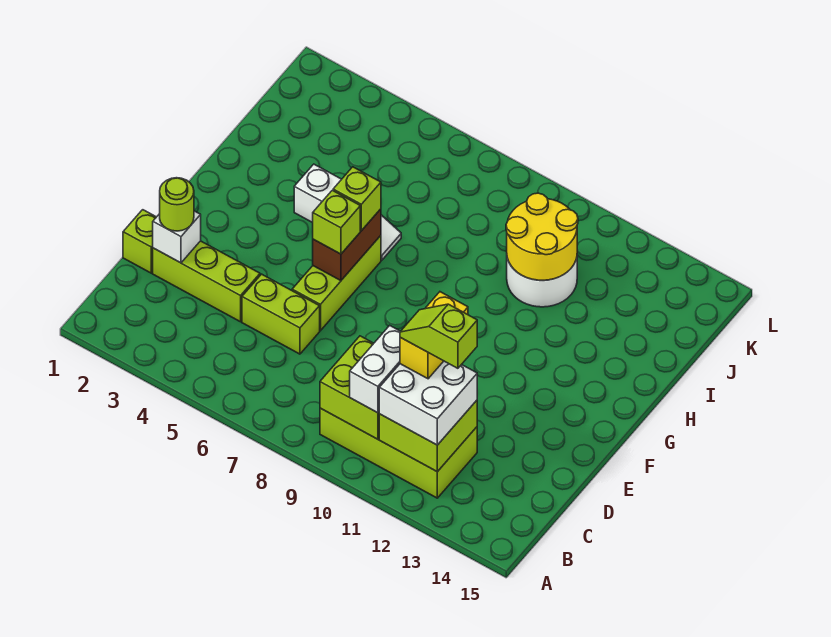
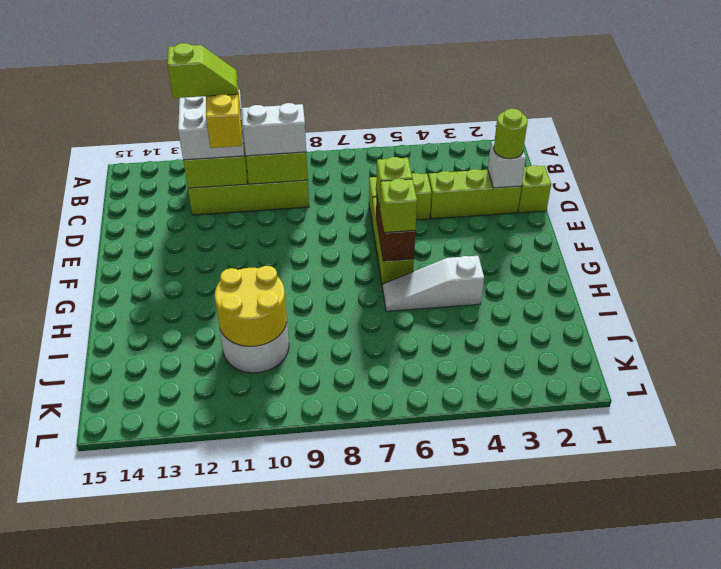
white brick B10:C10 level 3 -> white brick C9:C10 level 3

